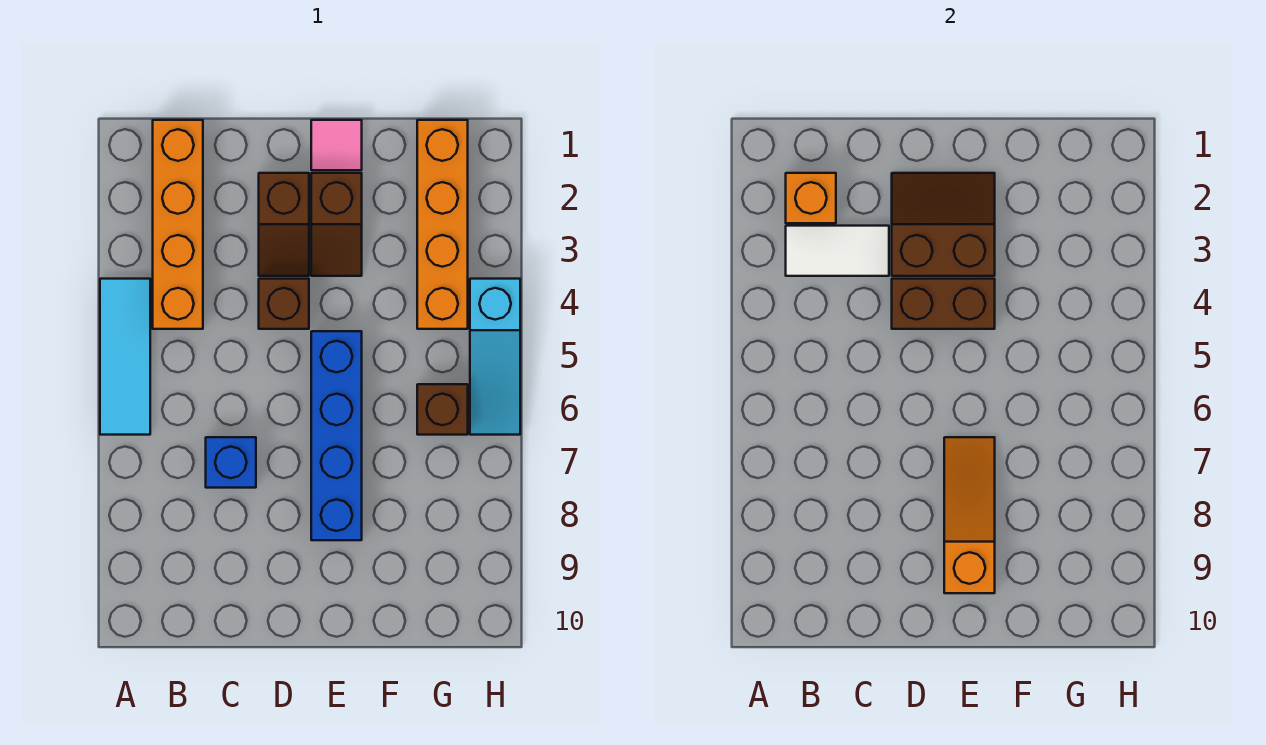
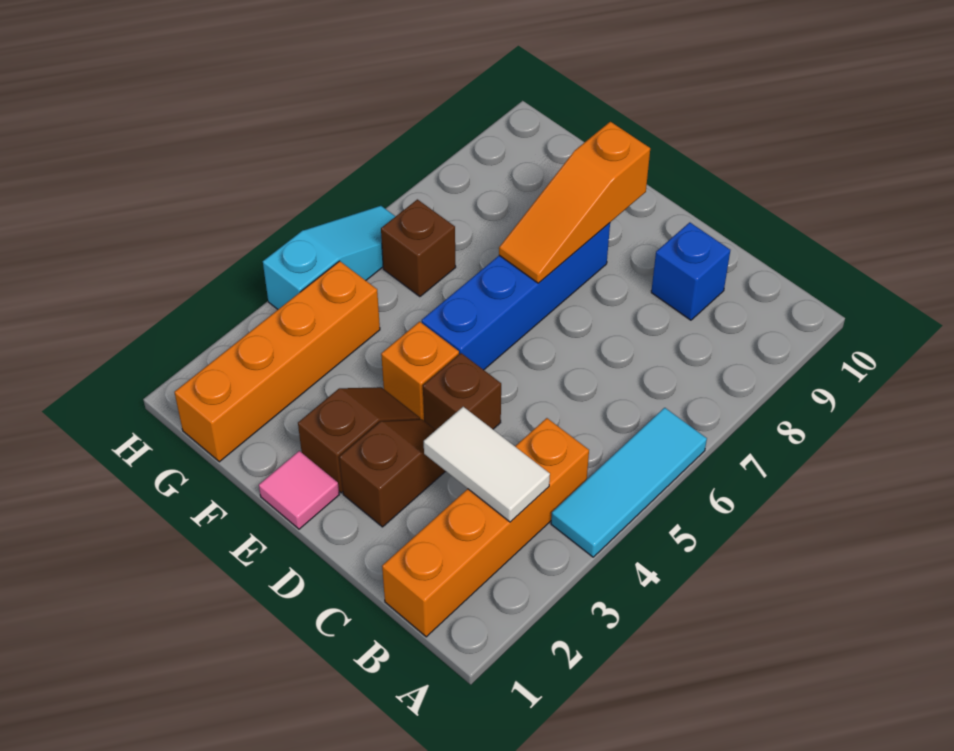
orange brick B2 level 2 -> orange brick E4 level 1
blue brick C7 level 1 -> blue brick C9 level 1
brown slope D2:E3 level 2 top 3 -> none
brown brick D4:E4 level 2 -> none

